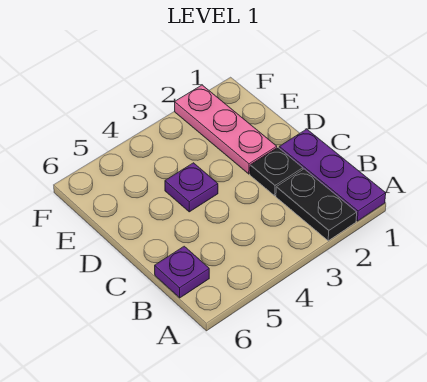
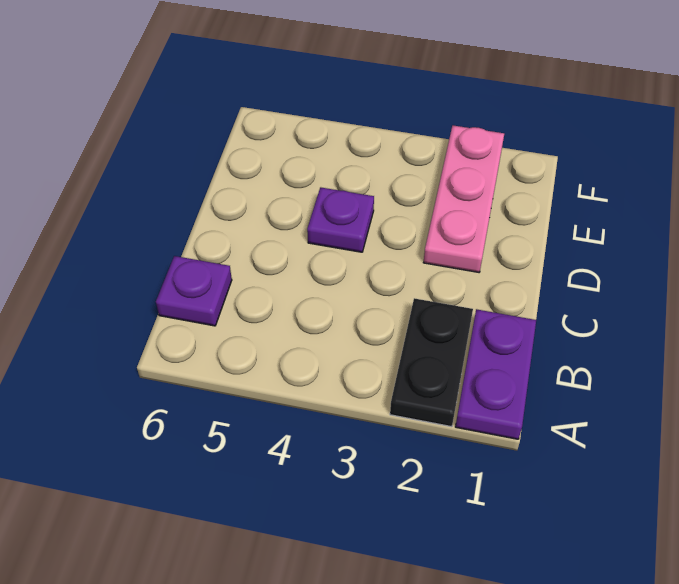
purple plate A1:C1 level 1 -> purple plate A1:B1 level 1
black plate C2 level 1 -> none

